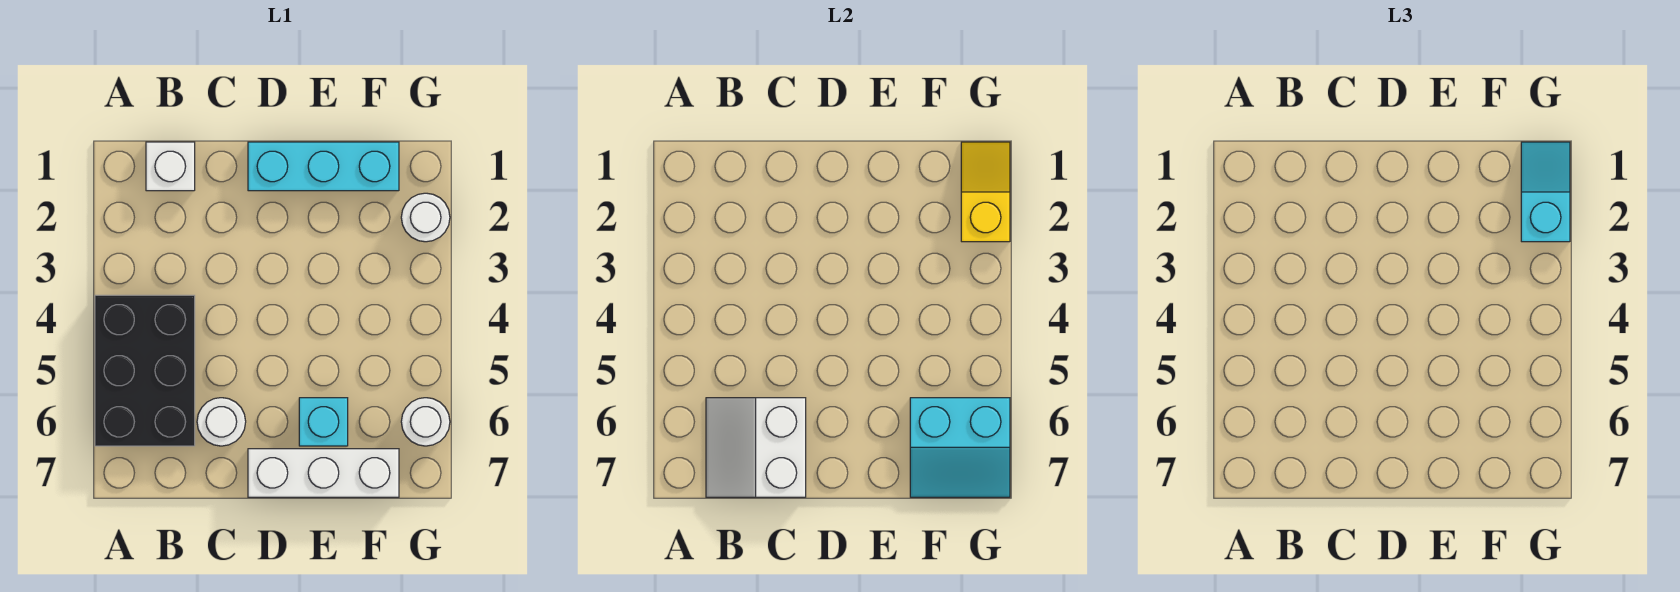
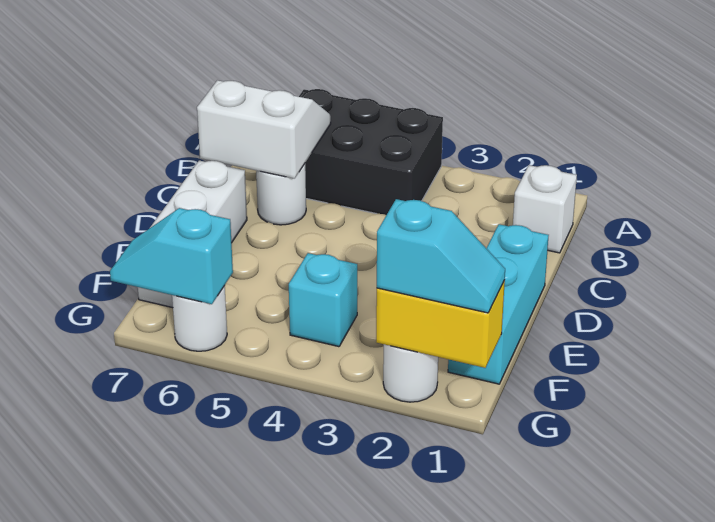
cyan brick E6 level 1 -> cyan brick F4 level 1
cyan slope F6:G7 level 2 top 6 -> cyan slope G6:G7 level 2 top 6
yellow slope G1:G2 level 2 top 2 -> yellow brick G1:G2 level 2

